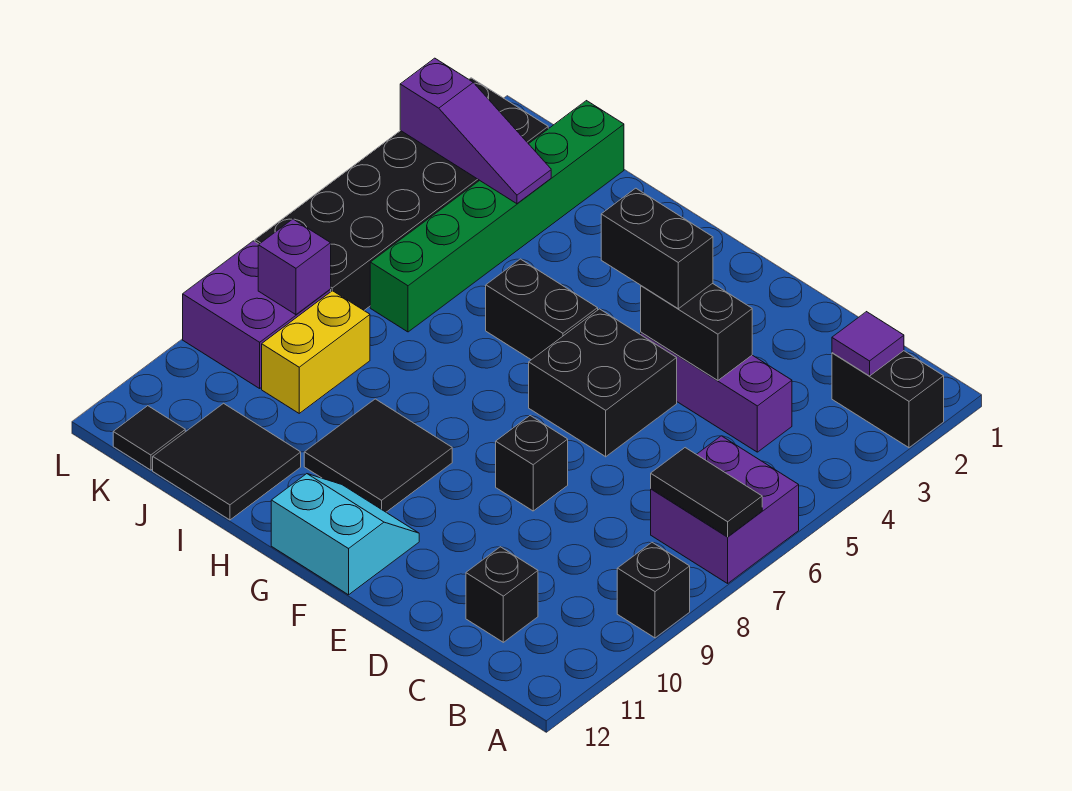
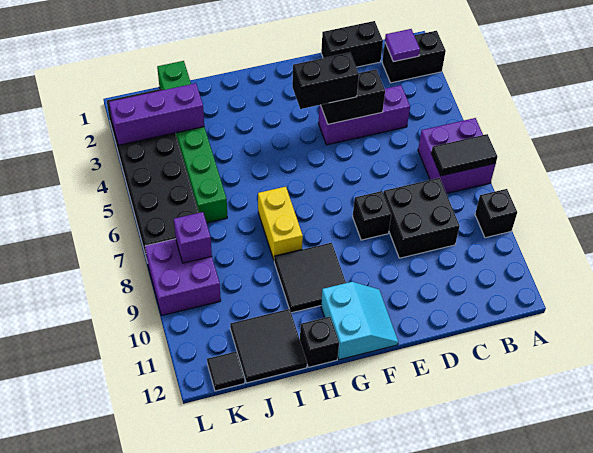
black brick C11 level 1 -> black brick H12 level 1
black brick E5:F6 level 1 -> black brick C8:D9 level 1
cyan slope F11:G12 level 1 top 12 -> cyan slope F11:G12 level 1 top G
black brick G5:H5 level 1 -> black brick C1:D1 level 1
purple slope J3:L3 level 2 top L -> purple brick J3:L3 level 2
yellow brick J8:J9 level 1 -> yellow brick H7:H8 level 1

